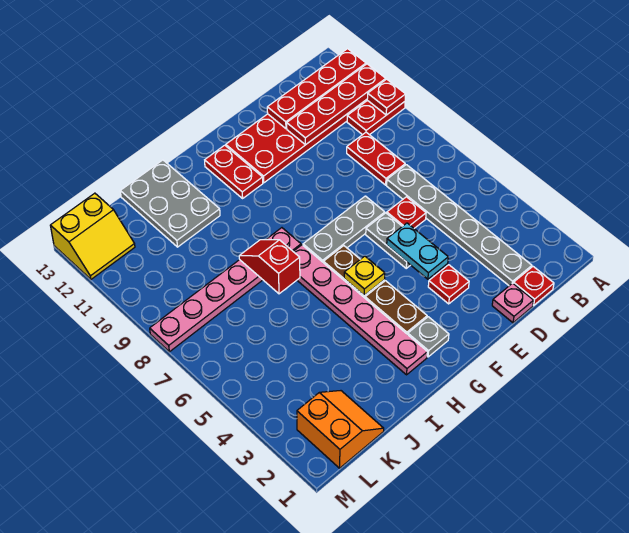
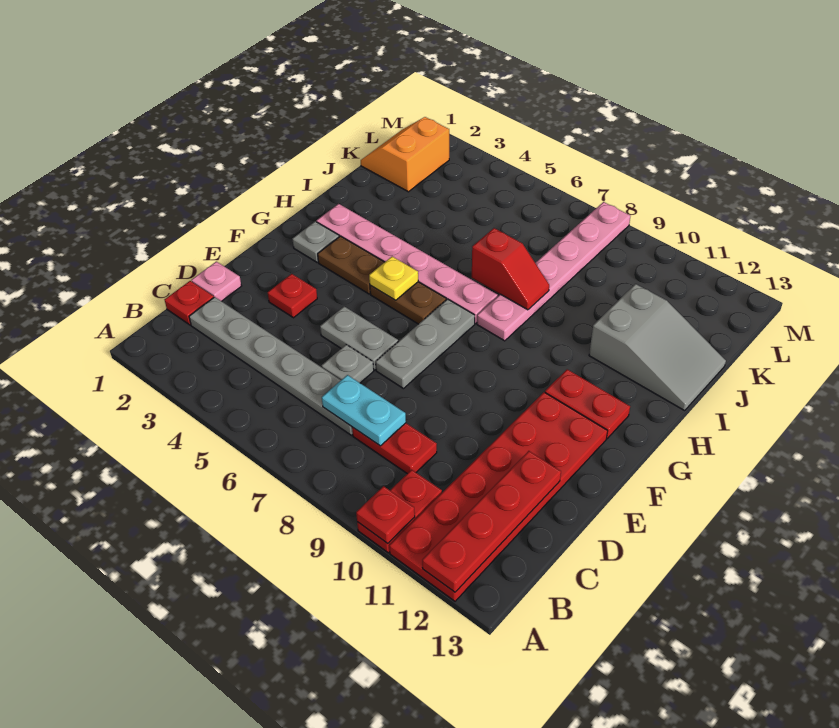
red plate A11:D11 level 2 -> none
red plate D6 level 1 -> grey plate D6 level 1
cyan plate E4:E5 level 2 -> cyan plate C7:C8 level 2
grey plate I11:J13 level 1 -> grey slope I11:J13 level 1 top 11
orange slope K1:L2 level 1 top L -> orange slope K1:L2 level 1 top 2
yellow slope L12:M13 level 1 top 13 -> none

